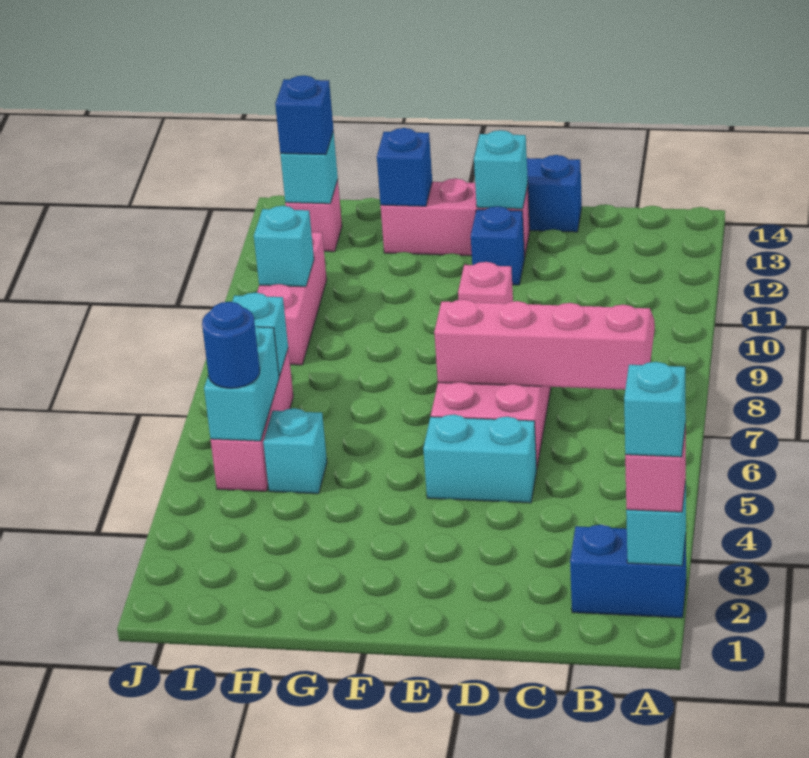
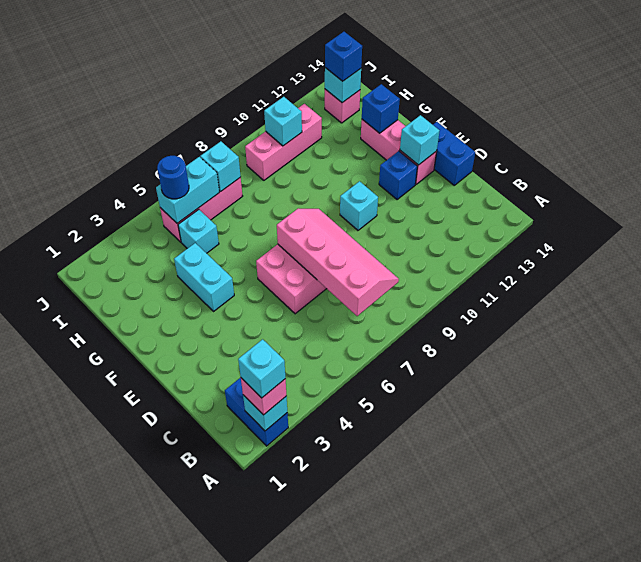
cyan brick D5:E5 level 1 -> cyan brick F4:G4 level 1
pink brick E10 level 1 -> cyan brick E10 level 1

